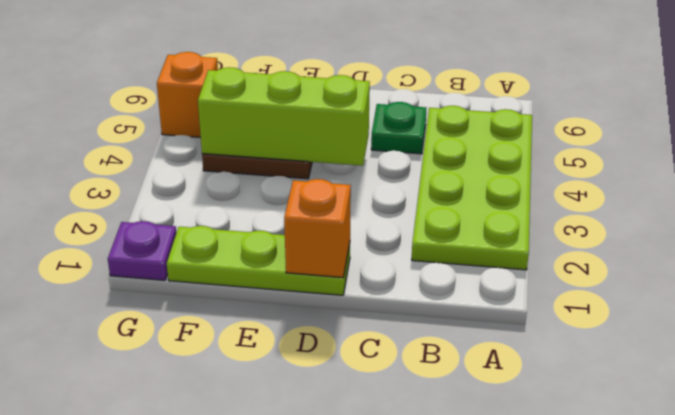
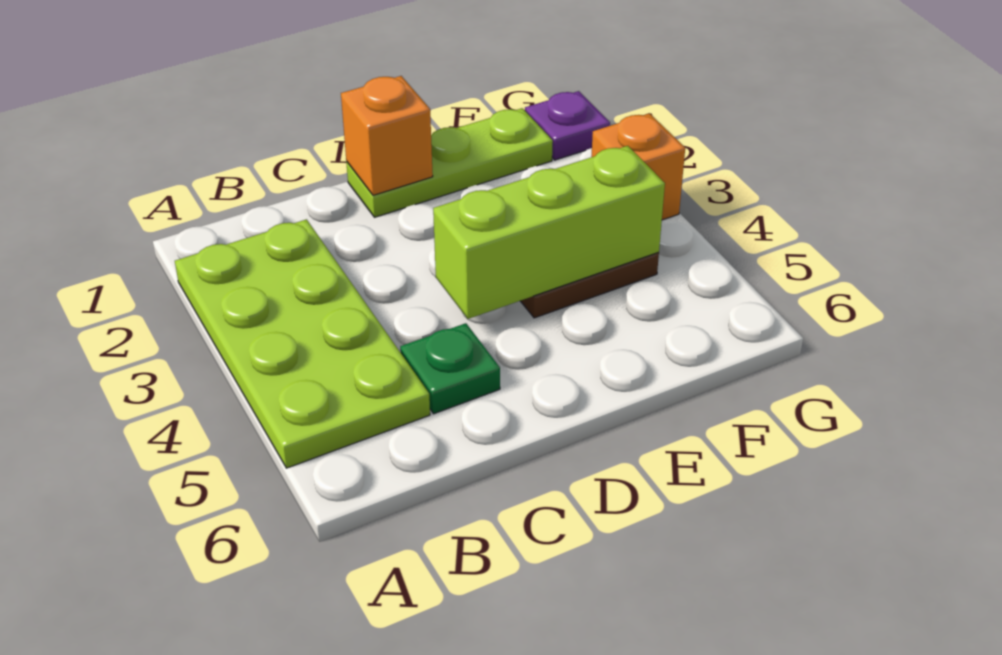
orange brick G5 level 1 -> orange brick G3 level 1

